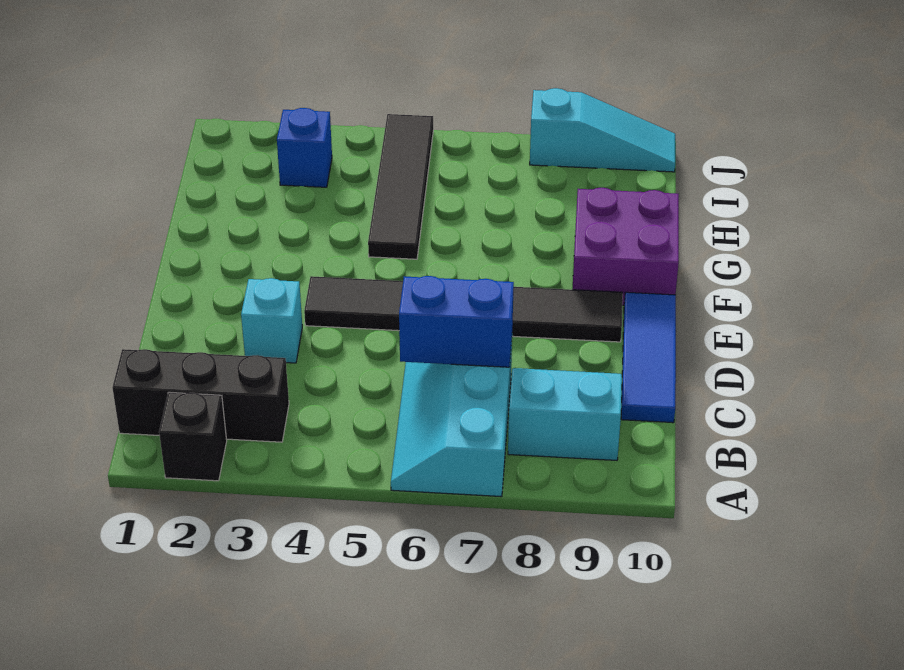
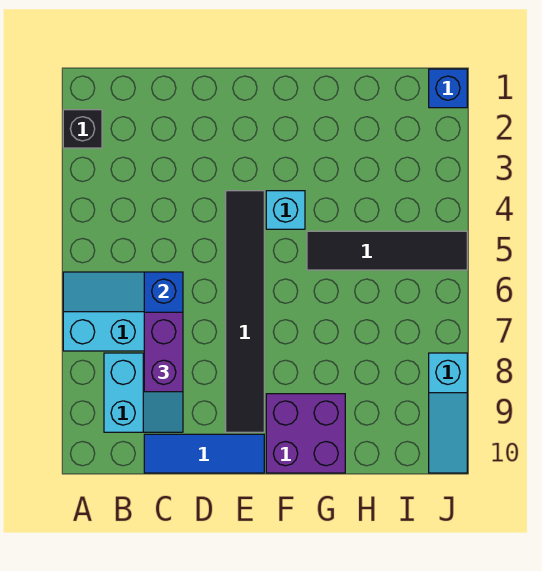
black brick B1:B3 level 1 -> none
none -> purple brick C7:C8 level 3
cyan brick D3 level 1 -> cyan brick F4 level 1
blue brick I3 level 1 -> blue brick J1 level 1

